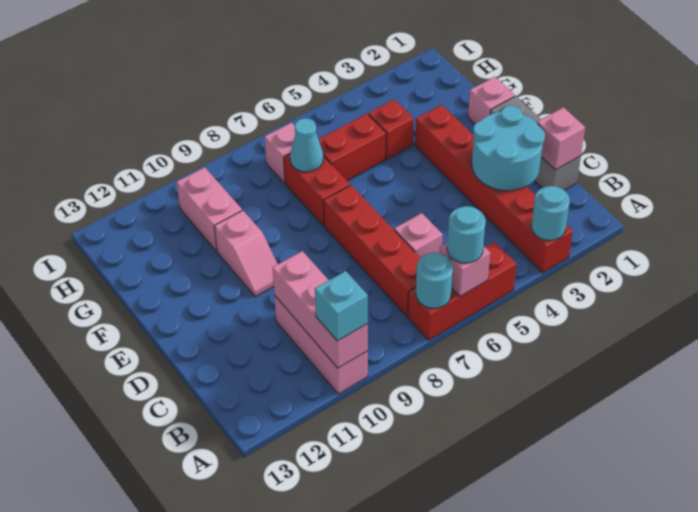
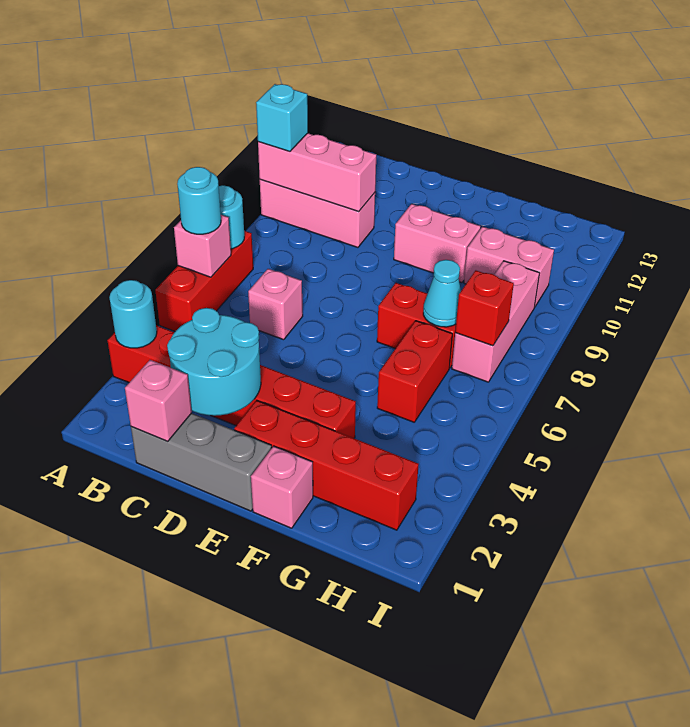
red brick B7:E7 level 1 -> red brick E2:H2 level 1
pink slope E10:F10 level 1 top F -> pink brick E10:F10 level 1
red brick G4 level 1 -> red brick H7 level 2
pink brick H7 level 1 -> pink brick H7:H9 level 1

